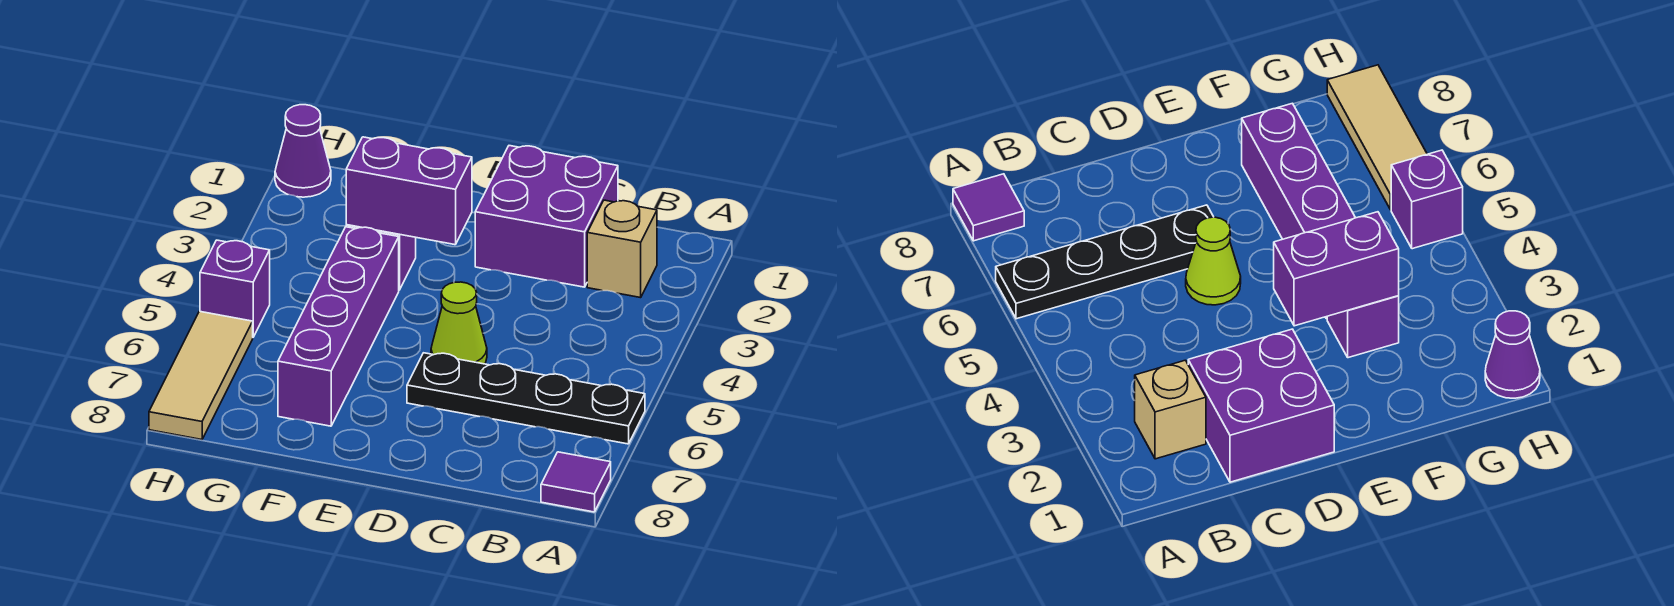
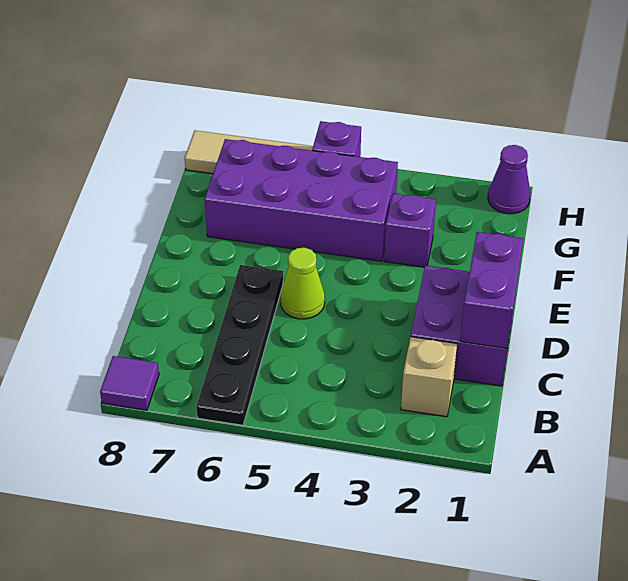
purple brick E3:F3 level 2 -> purple brick C1:D1 level 2
purple brick F4:F7 level 1 -> purple brick F4:G7 level 1

